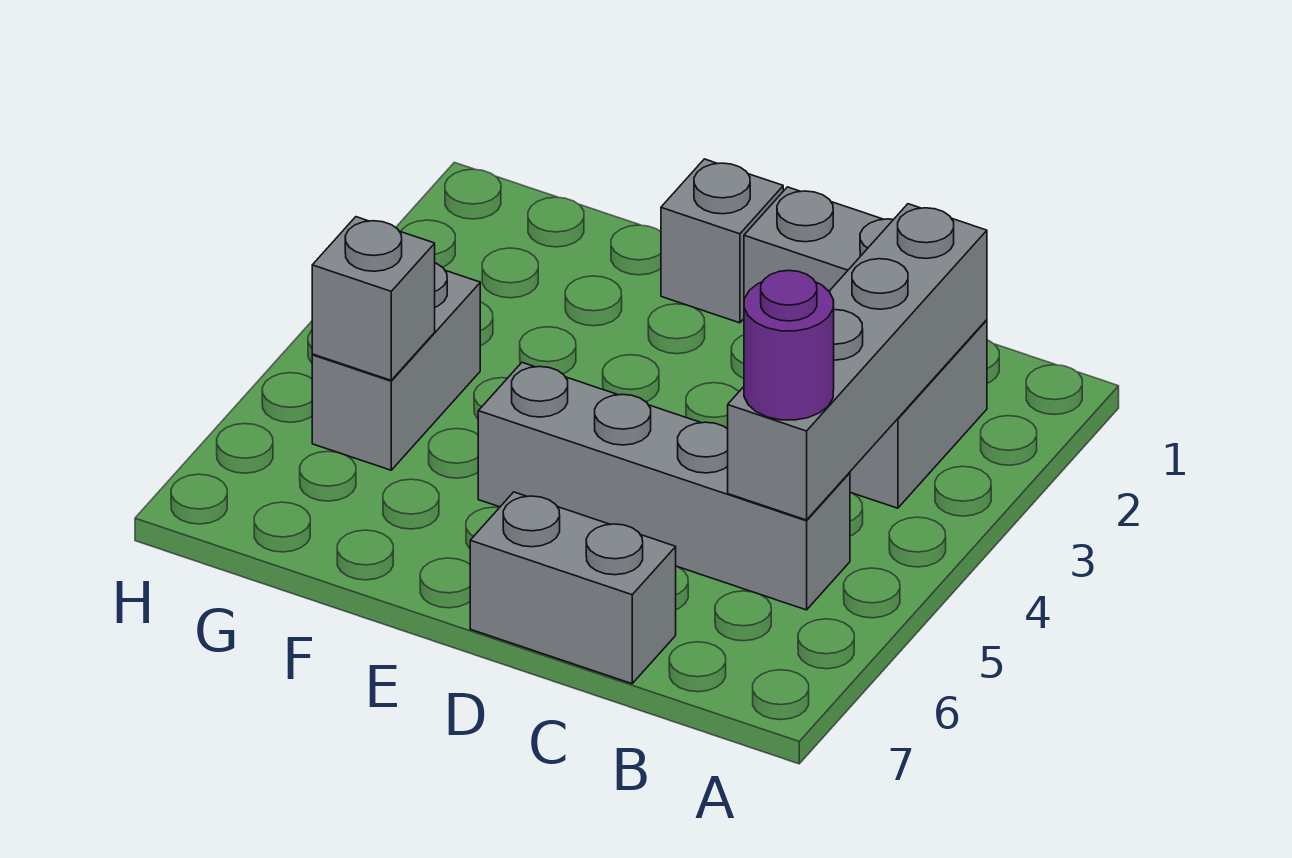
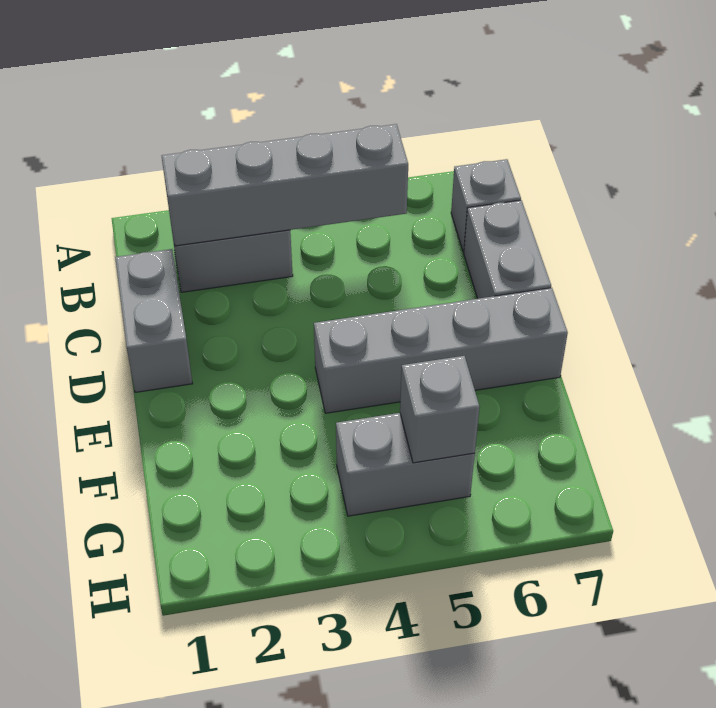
grey brick B5:E5 level 1 -> grey brick E4:E7 level 1
purple round brick B5 level 3 -> none
grey brick E1 level 1 -> grey brick B7 level 1

